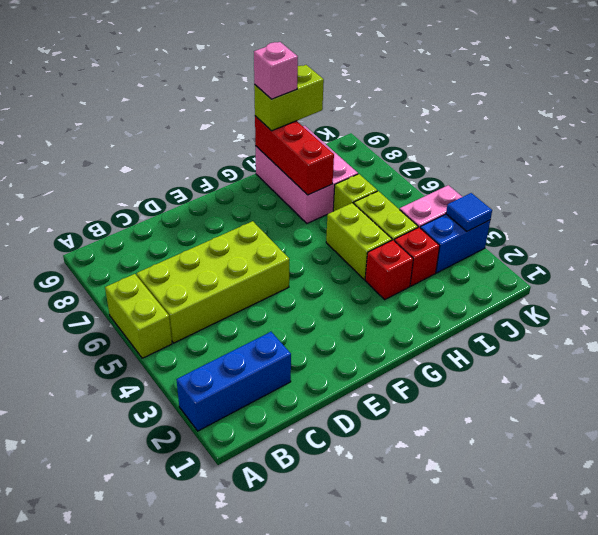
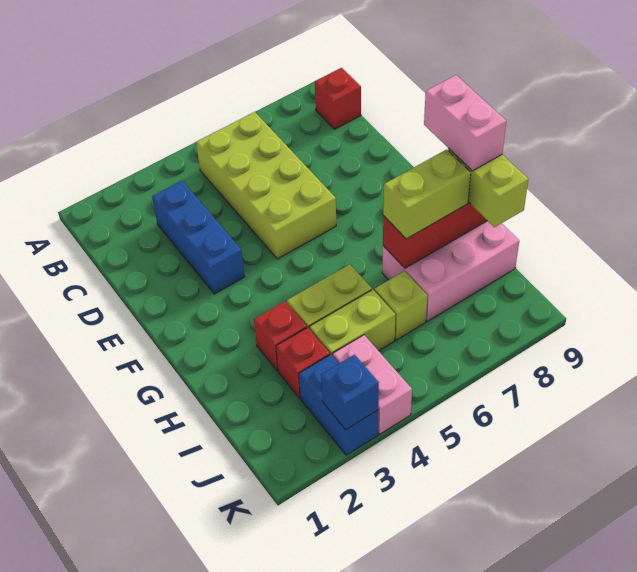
blue brick A2:C2 level 1 -> blue brick C3:E3 level 1
lime brick A5:A6 level 1 -> lime brick H7:H8 level 3
none -> red brick B9 level 1
pink brick H9 level 4 -> pink brick G9:H9 level 4
blue tile K3 level 2 -> blue brick K3 level 2

